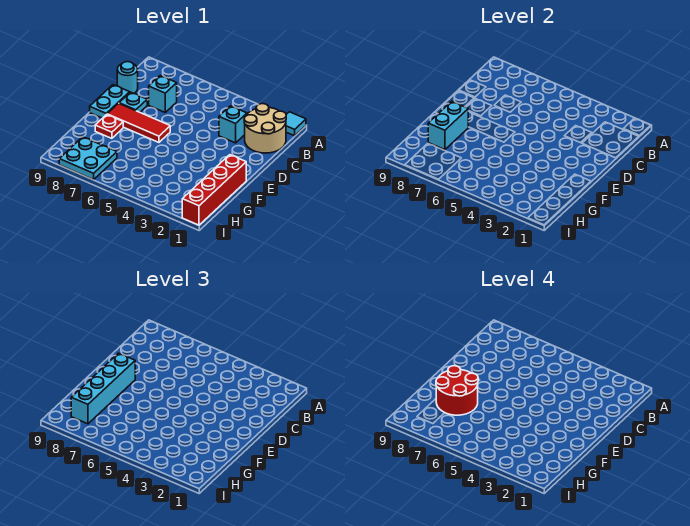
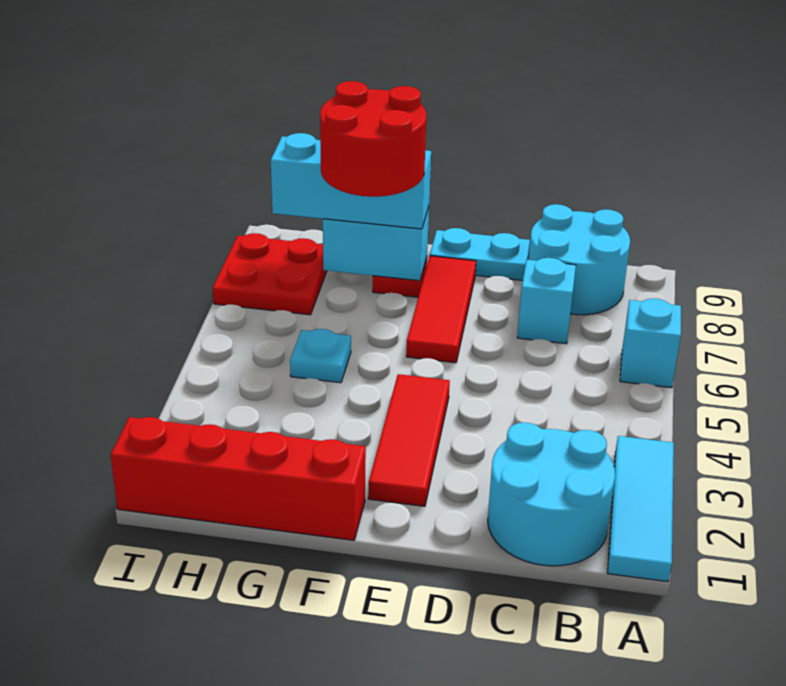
cyan tile A1 level 1 -> cyan tile A1:A3 level 1
tan round brick B1:C2 level 1 -> cyan round brick B1:C2 level 1
cyan brick C3 level 1 -> cyan brick A6 level 1
cyan round brick C9 level 1 -> cyan round brick B8:C9 level 1
cyan plate D8 level 1 -> cyan plate G5 level 1
none -> red tile E2:E4 level 1
cyan brick E8:H8 level 3 -> cyan brick F8:H8 level 3
cyan plate H7:I8 level 1 -> red plate H7:I8 level 1

